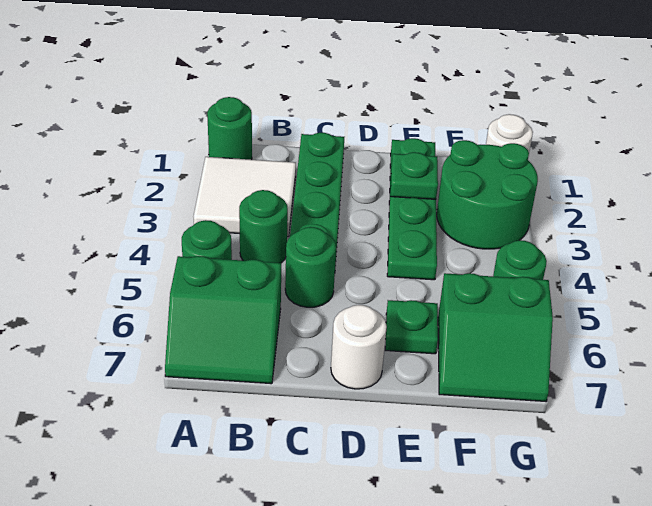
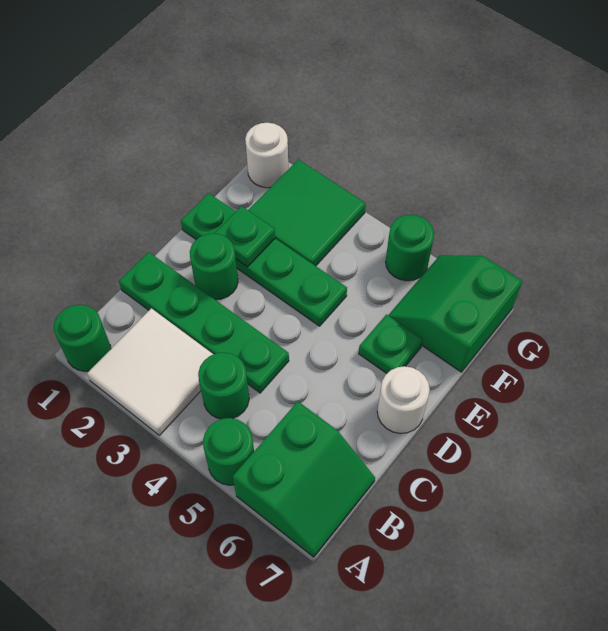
green round brick C5 level 1 -> green round brick D2 level 1
green round brick F2:G3 level 1 -> green tile F2:G3 level 1
green slope F6:G7 level 1 top 6 -> green slope F6:G7 level 1 top 7

